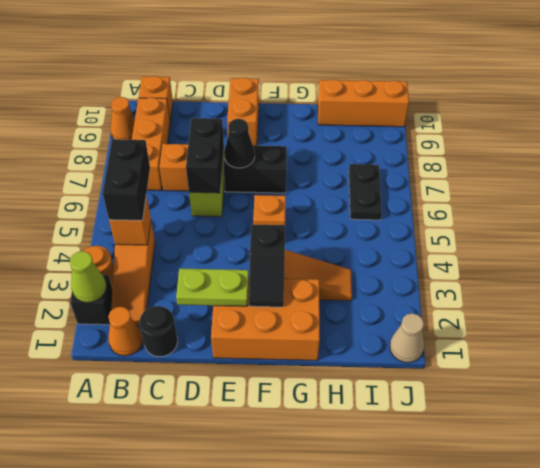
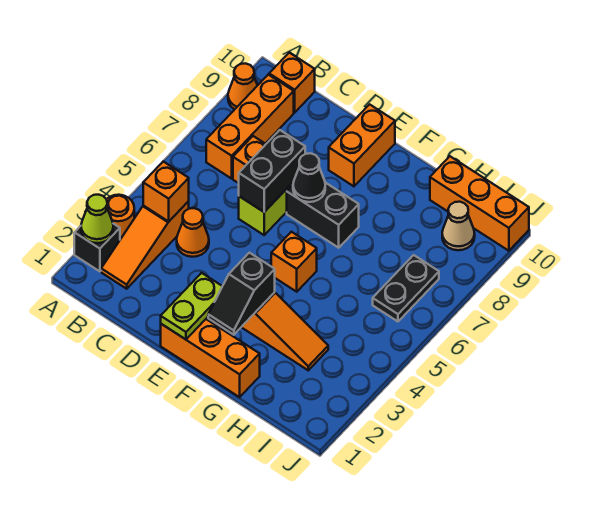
orange cone B1 level 1 -> orange cone C4 level 1
black brick B4:B5 level 3 -> none
black round brick C1 level 1 -> none
lime plate D2:E2 level 2 -> lime plate E1:E2 level 2
orange brick E1:G2 level 1 -> orange brick E1:G1 level 1
tan cone J1 level 1 -> tan cone I9 level 1

